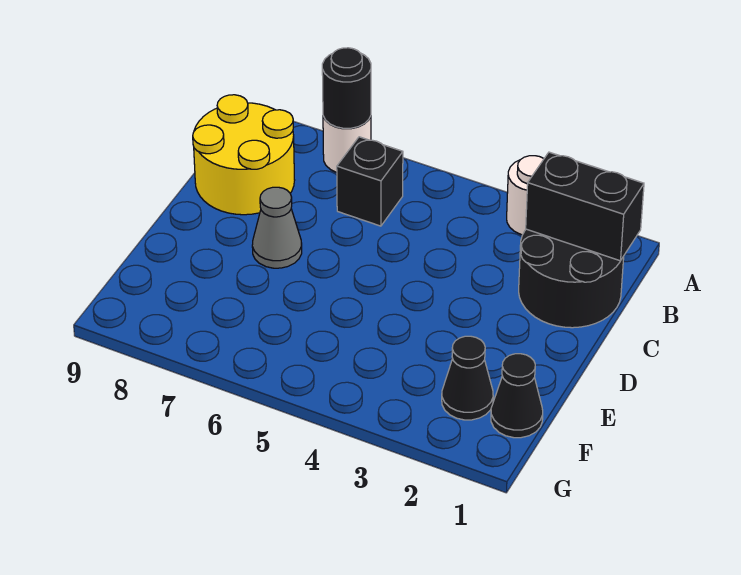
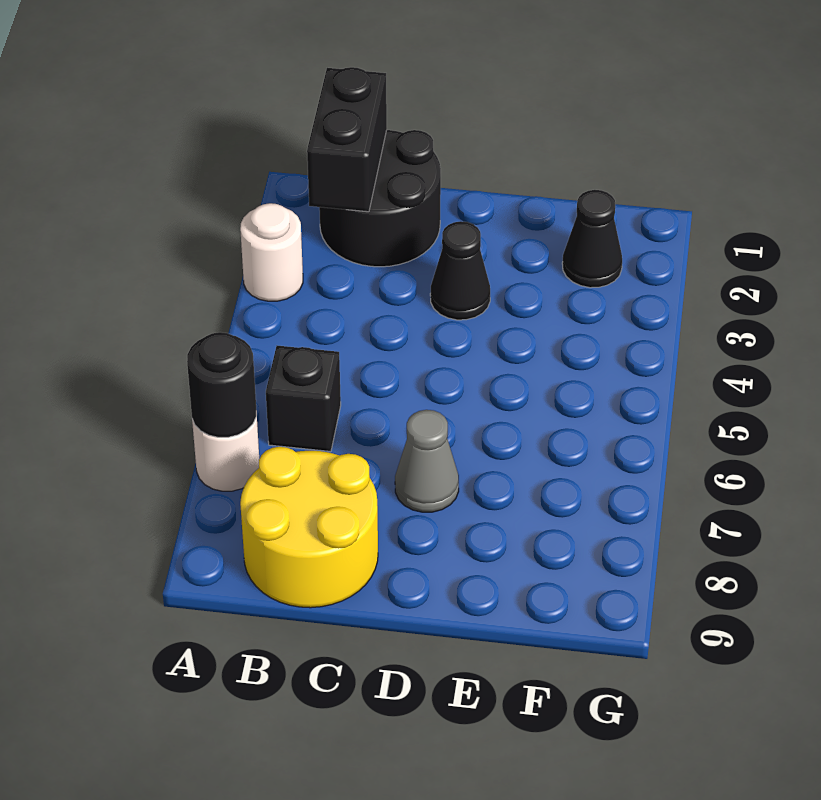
black cone F1 level 1 -> black cone D3 level 1

